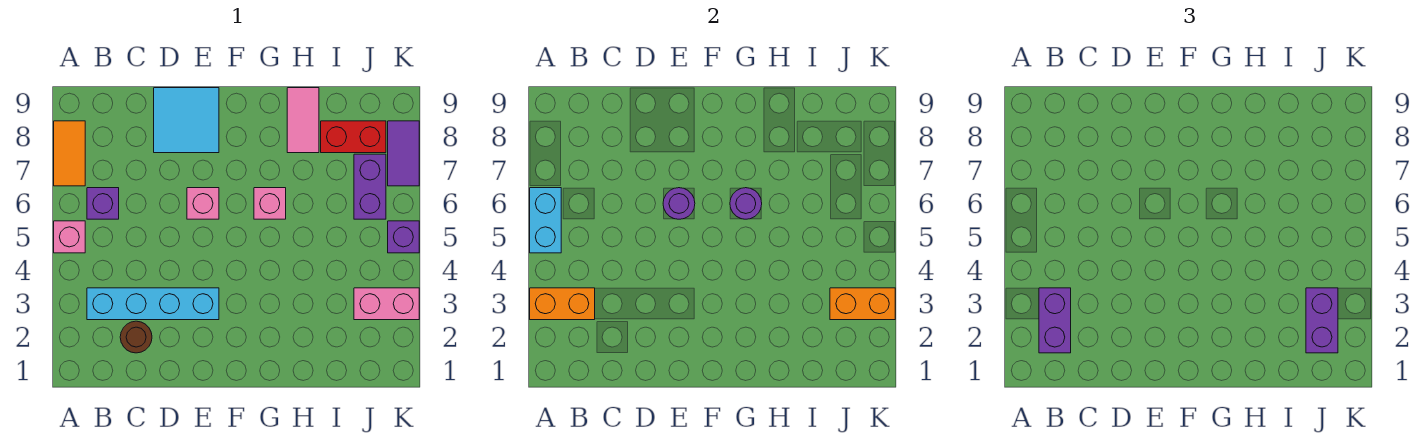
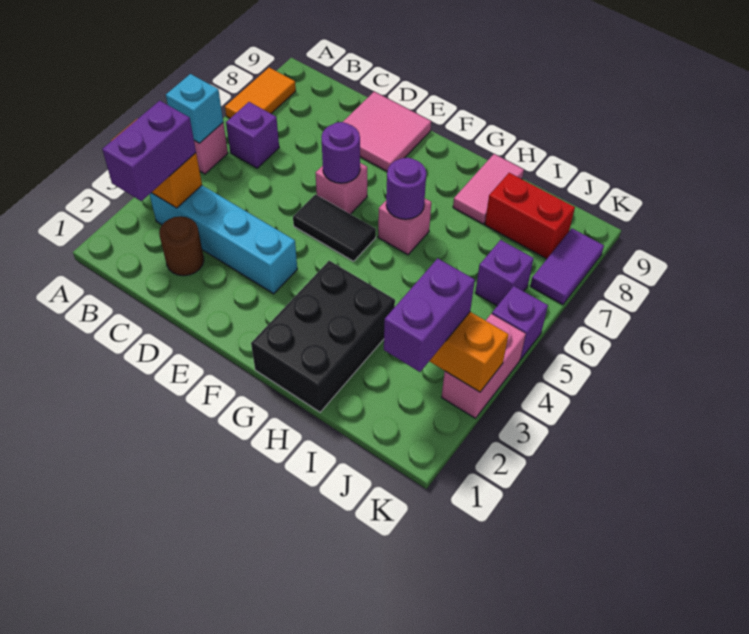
cyan brick A5:A6 level 2 -> cyan brick A5 level 2
cyan tile D8:E9 level 1 -> pink tile D8:E9 level 1
none -> black tile E5:F5 level 1
none -> black brick G1:H3 level 1
pink brick J3:K3 level 1 -> pink brick K3:K4 level 1
purple brick J6:J7 level 1 -> purple brick J6 level 1

